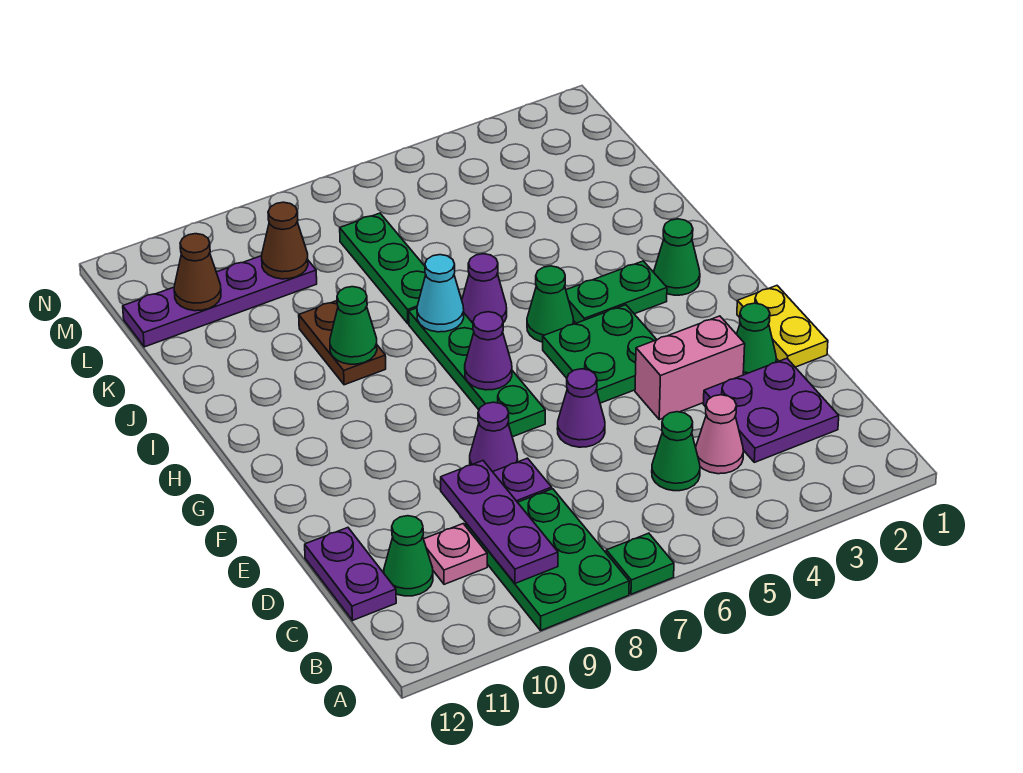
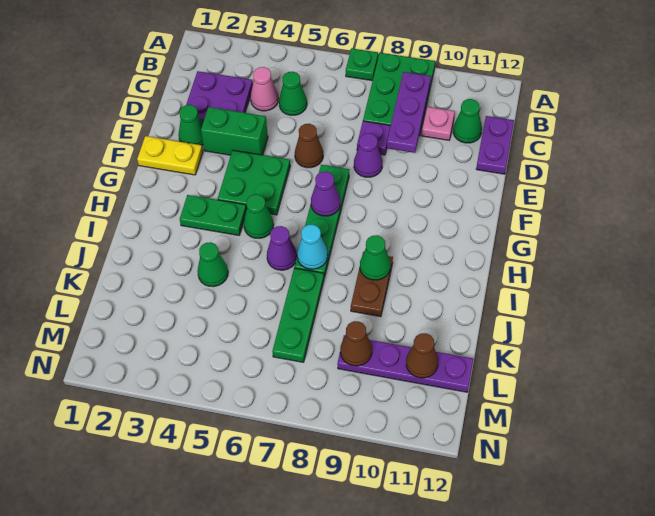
yellow plate E1:F1 level 1 -> yellow plate F1:F2 level 1
pink brick E3:E4 level 1 -> green brick E3:E4 level 1
purple cone E6 level 1 -> brown cone E6 level 1
green cone H2 level 1 -> green cone J4 level 1

